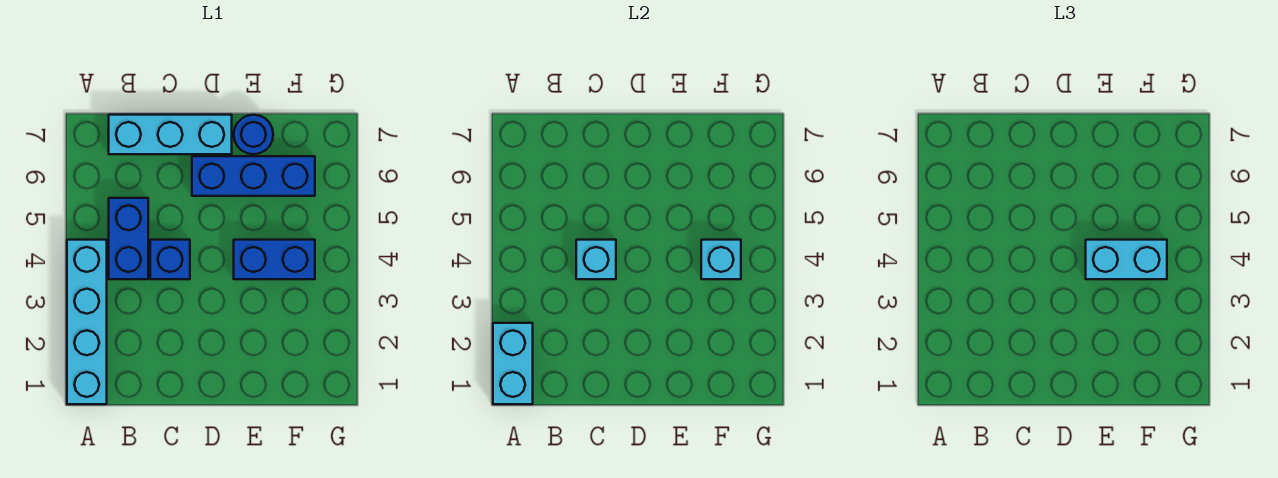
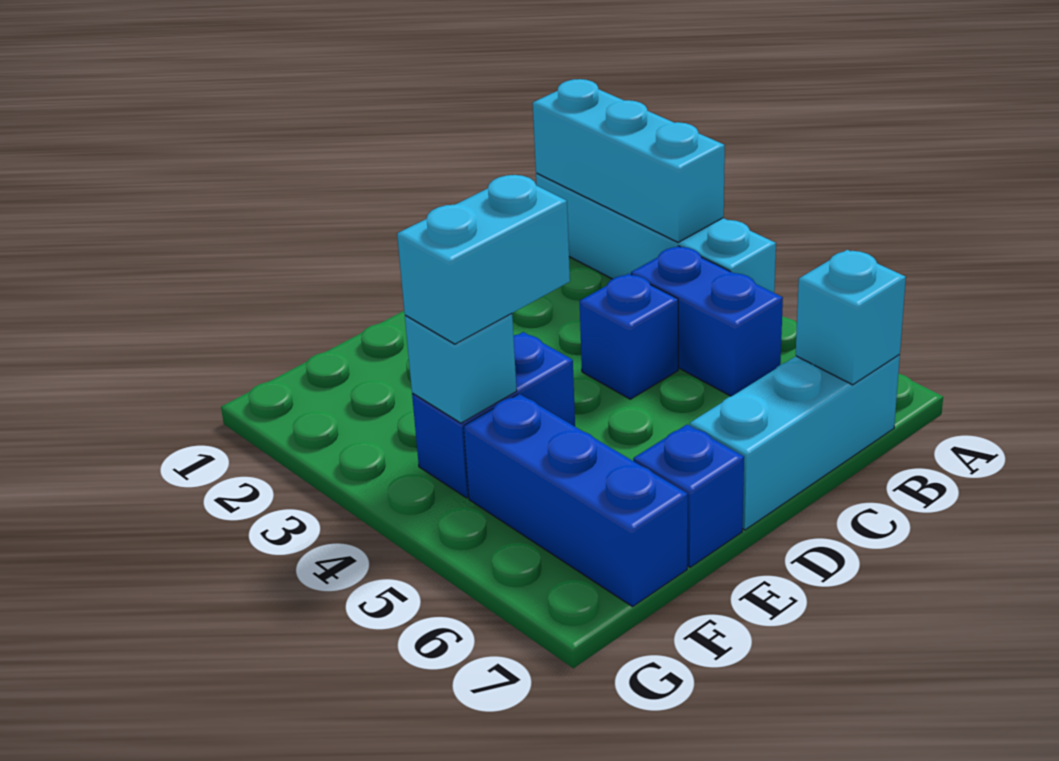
cyan brick A1:A2 level 2 -> cyan brick A1:A3 level 2
cyan brick C4 level 2 -> cyan brick B7 level 2
blue brick D6:F6 level 1 -> blue brick F5:F7 level 1
blue round brick E7 level 1 -> blue brick E7 level 1

